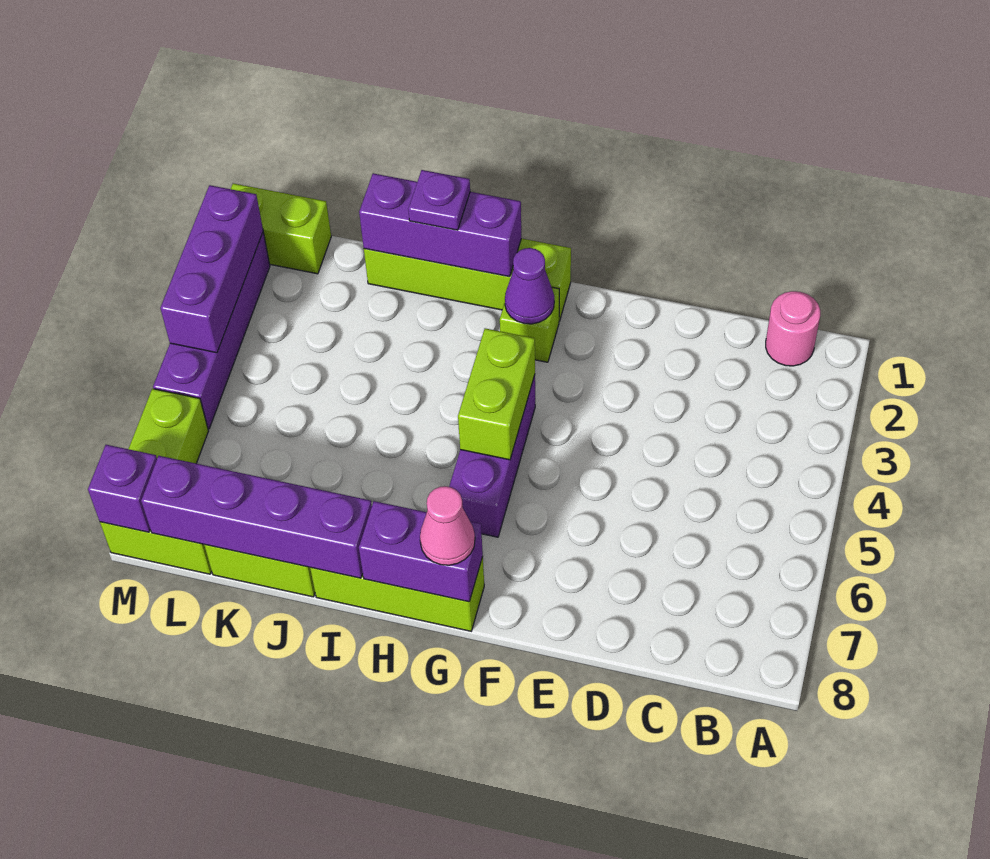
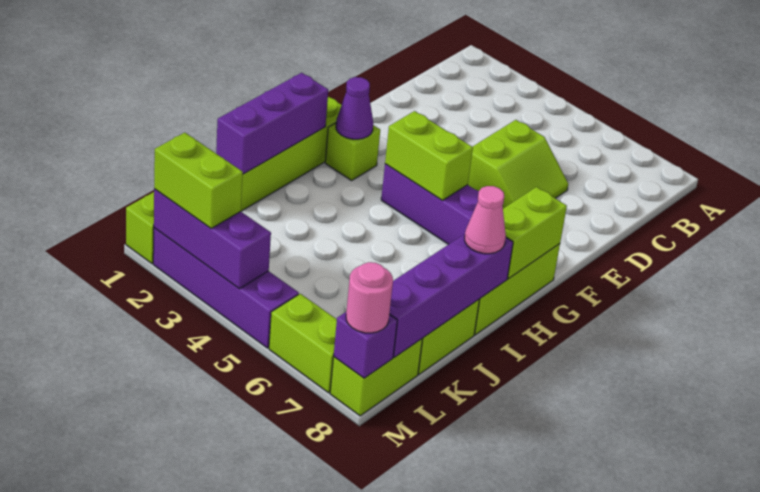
pink round brick B1 level 1 -> pink round brick M8 level 3
none -> lime slope D5:E6 level 1 top 5
purple brick G8:H8 level 2 -> lime brick G8:H8 level 2
pink cone G8 level 3 -> pink cone I8 level 3
purple plate I1 level 3 -> none
none -> lime brick M2:M3 level 3

